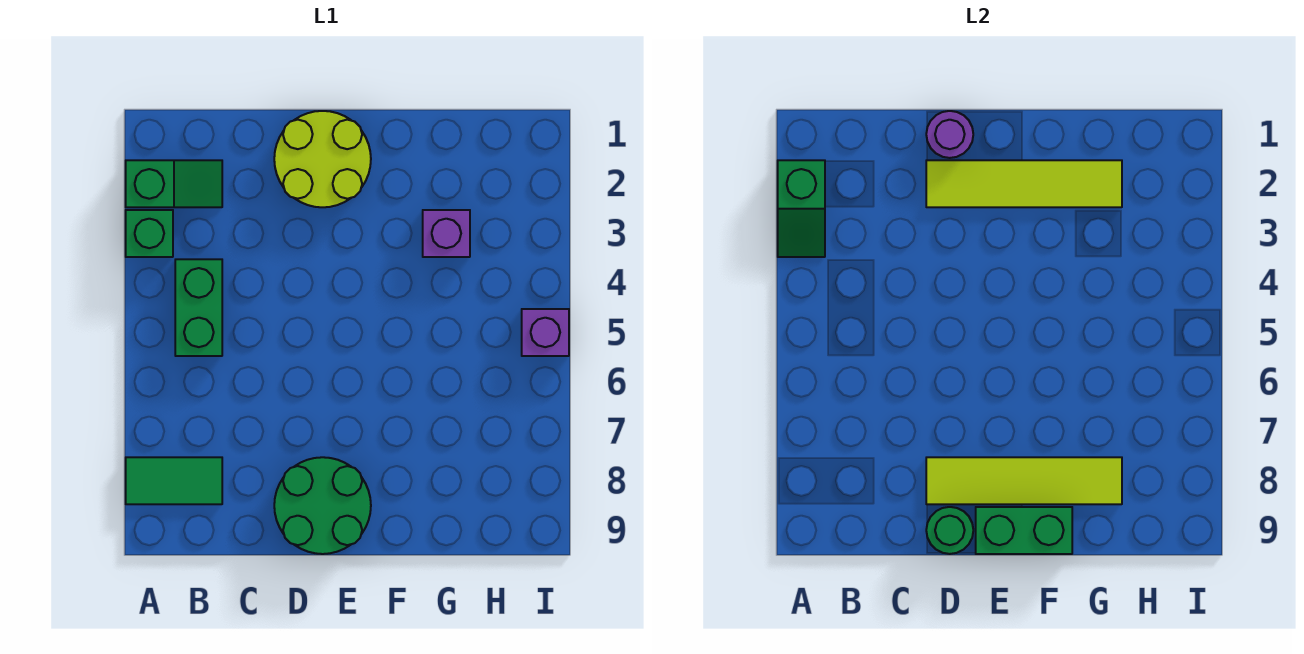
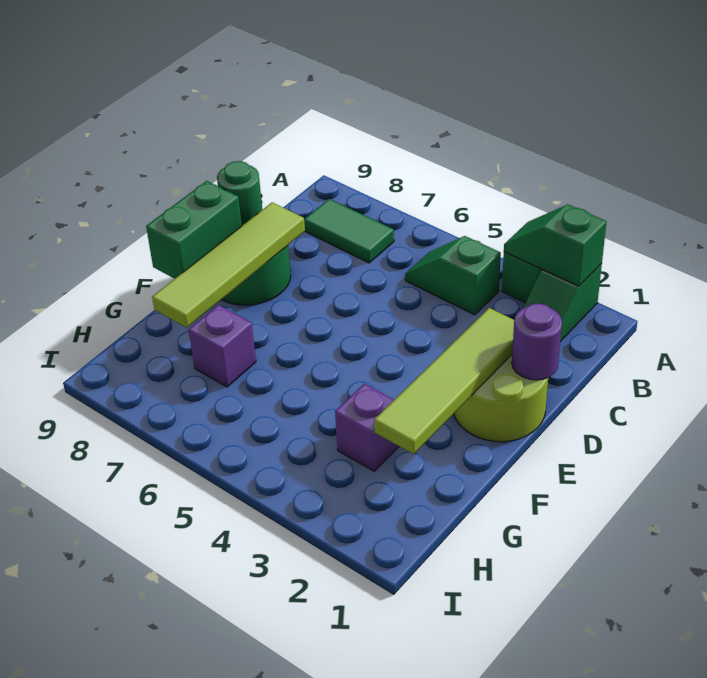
green tile A8:B8 level 1 -> green tile B7:B8 level 1
green brick B4:B5 level 1 -> green slope B4:B5 level 1 top 4
purple brick I5 level 1 -> purple brick G7 level 1

